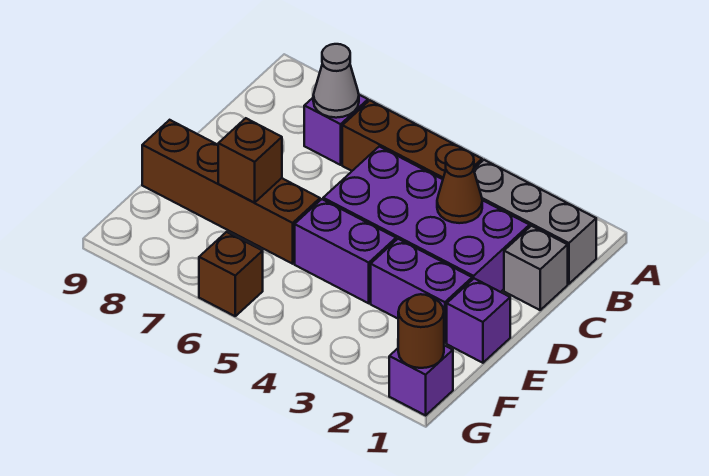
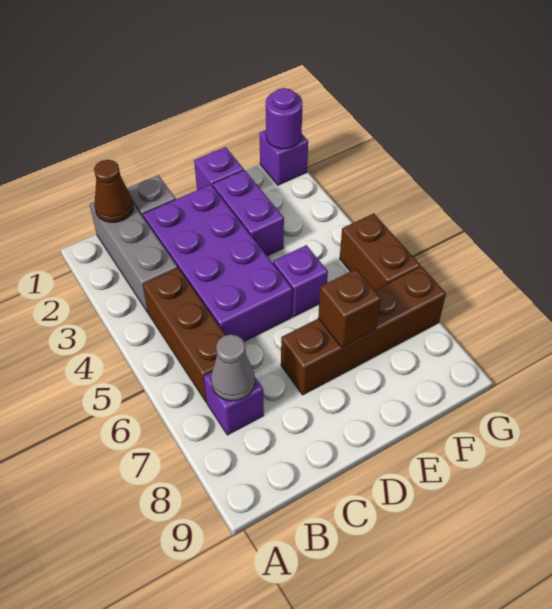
brown cone C3 level 2 -> brown cone B1 level 2
purple brick E4:E5 level 1 -> purple brick E5 level 1
brown brick E6:E9 level 1 -> brown brick D7:G7 level 1
brown round brick G1 level 2 -> purple round brick G1 level 2
brown brick G6 level 1 -> brown brick G5:G6 level 1

